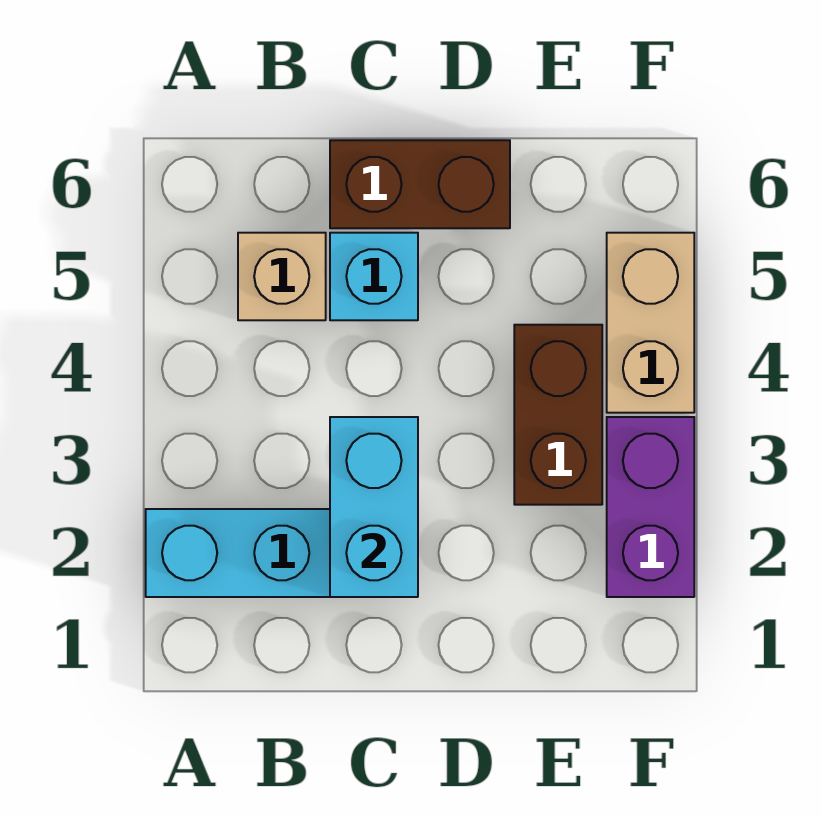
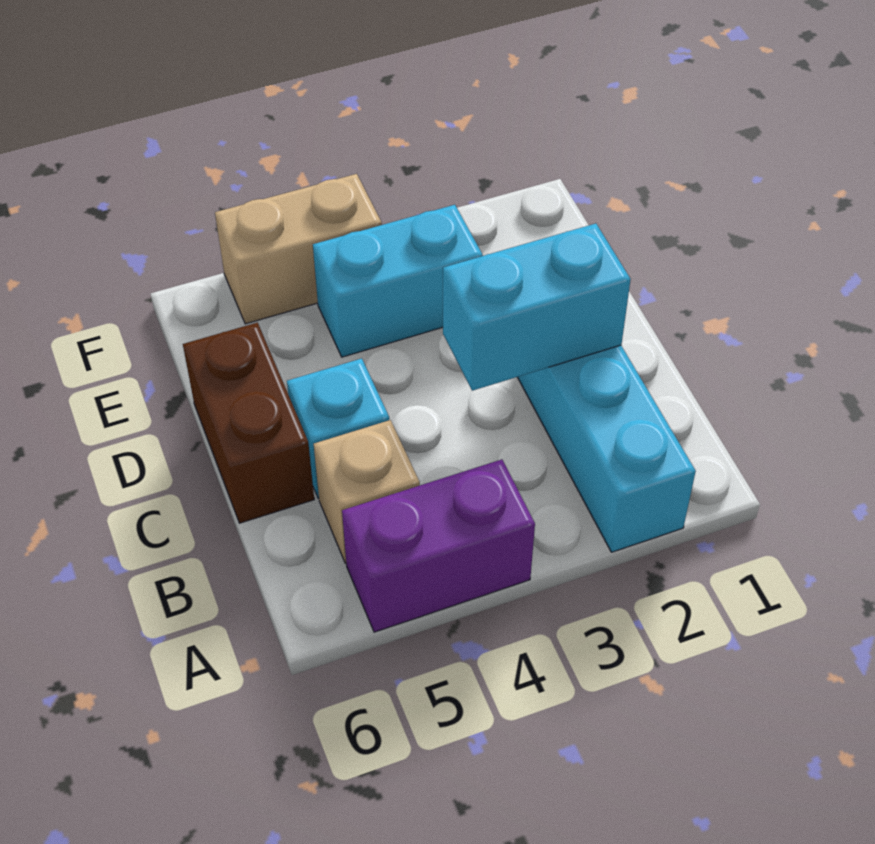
brown brick E3:E4 level 1 -> cyan brick E3:E4 level 1
purple brick F2:F3 level 1 -> purple brick A4:A5 level 1

